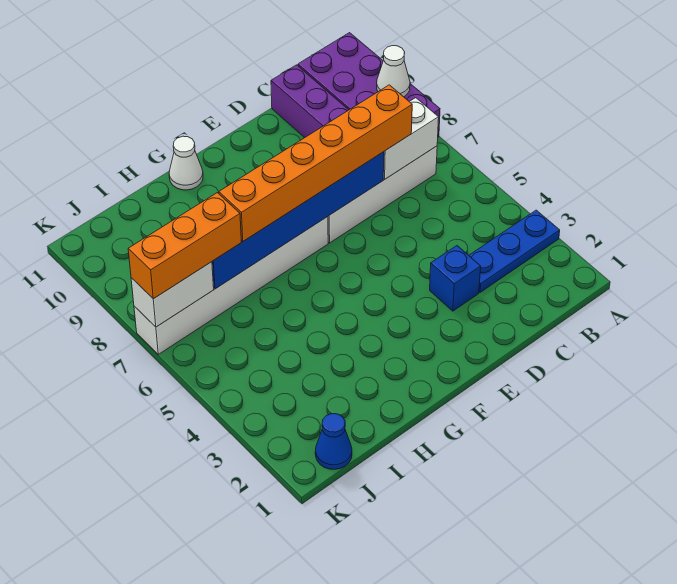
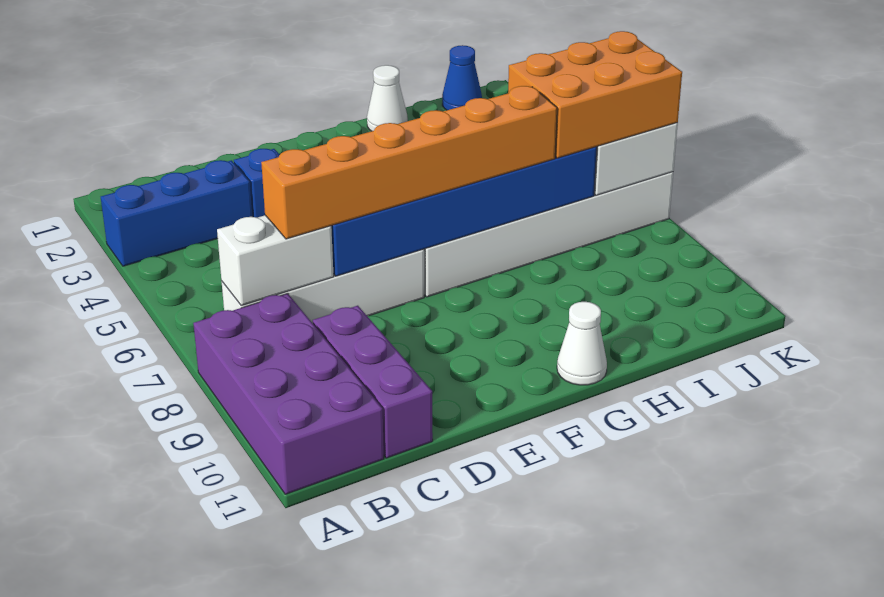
blue plate A3:C3 level 1 -> blue brick A3:C3 level 1
white cone A9 level 2 -> white cone H1 level 1
orange brick I7:K7 level 3 -> orange brick I6:K7 level 3

